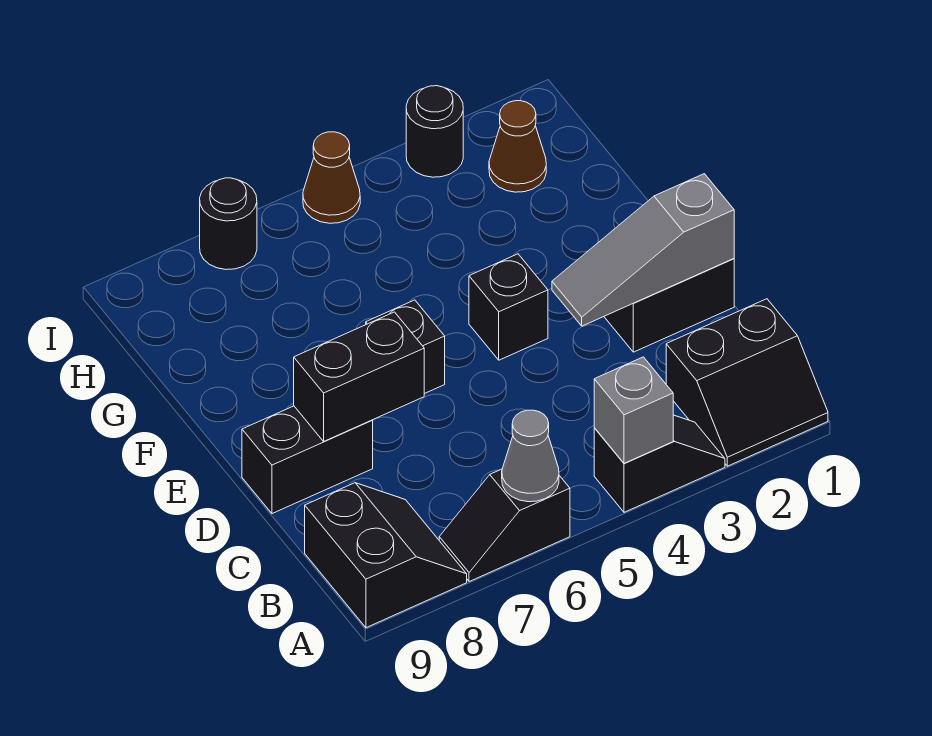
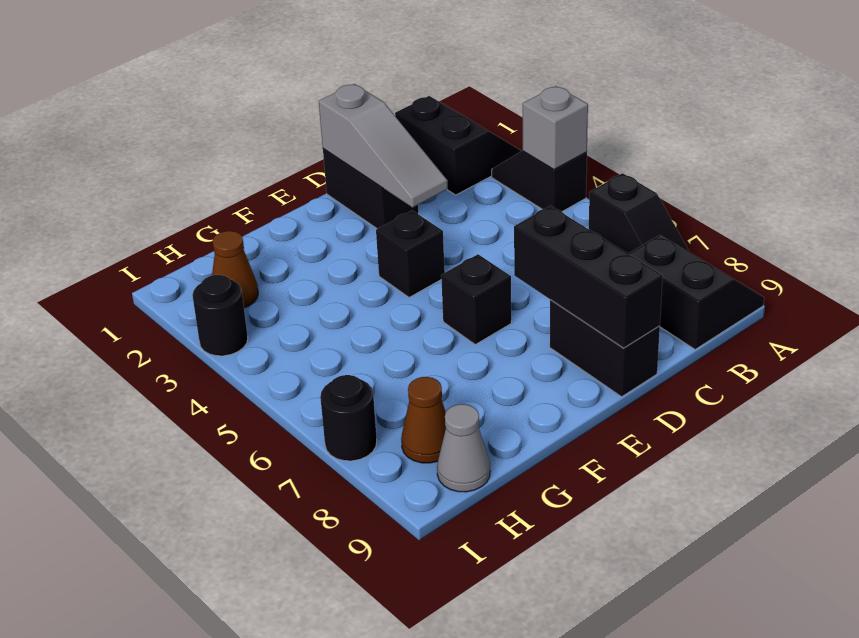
grey cone A6 level 2 -> grey cone H9 level 1
black slope A8:B9 level 1 top 9 -> black slope A8:B9 level 1 top B
black brick D7:D8 level 2 -> black brick D7:D9 level 2
brown cone I5 level 1 -> brown cone H8 level 1

